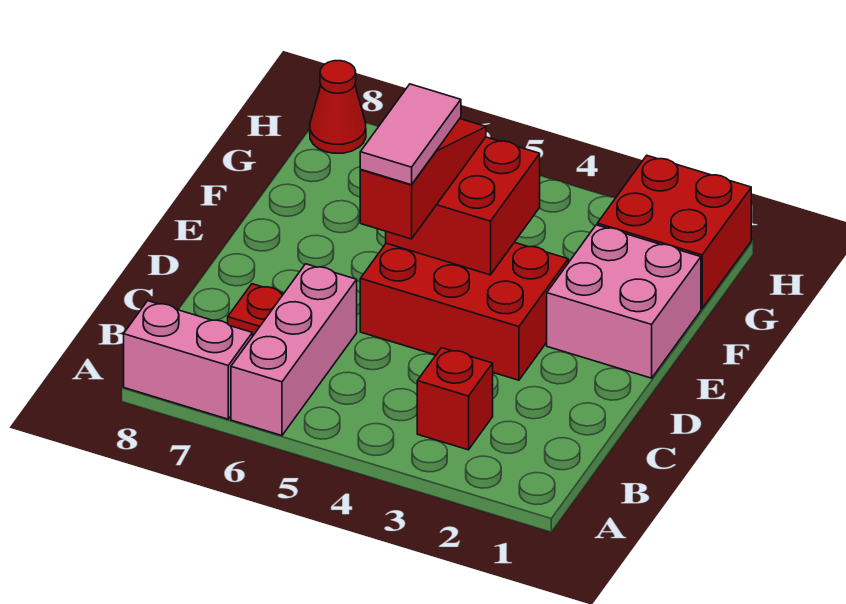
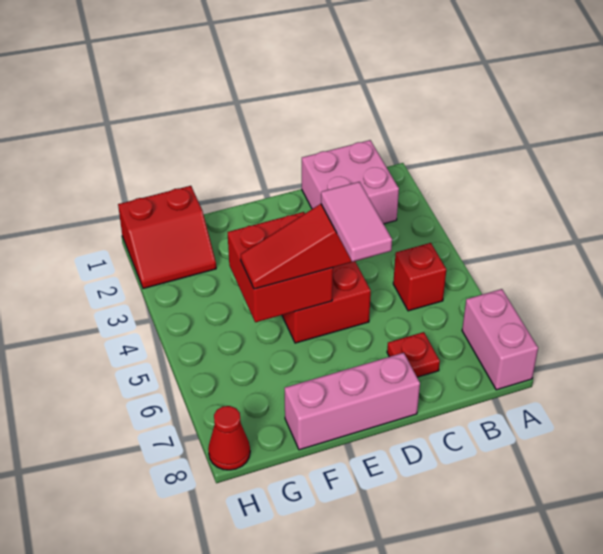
pink brick A6:C6 level 1 -> pink brick D8:F8 level 1
red brick B3 level 1 -> red brick B5 level 1
pink tile D5:E5 level 4 -> pink tile D5:D6 level 4
pink brick E1:F2 level 1 -> pink brick B1:C2 level 1
red brick G1:H2 level 1 -> red slope G1:H2 level 1 top 1

